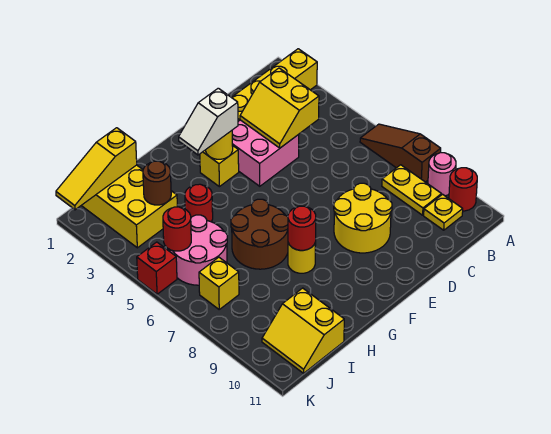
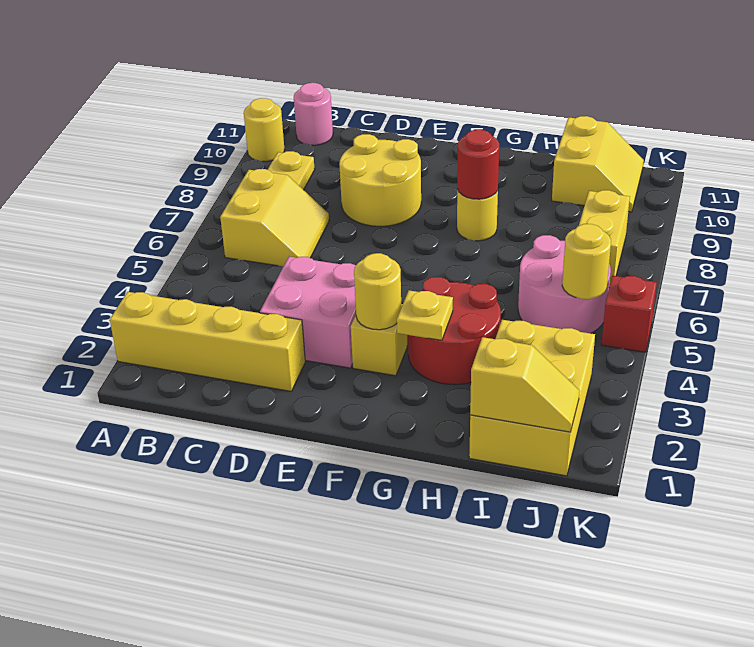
brown slope A6:A8 level 1 top 8 -> none
pink round brick A9 level 1 -> pink round brick B11 level 1
red round brick A10 level 1 -> yellow round brick A10 level 1
yellow plate B10 level 1 -> yellow plate G3 level 2
yellow slope C3:D4 level 2 top C -> yellow slope B6:C7 level 1 top B
white slope F3:G3 level 3 top F -> none
brown round brick G6:H7 level 1 -> none
red round brick H4 level 1 -> red round brick G3:H4 level 1
yellow slope I1:K1 level 2 top I -> yellow slope I1:J1 level 2 top I
brown round brick I3 level 2 -> none
red round brick J5 level 2 -> yellow round brick J5 level 2
yellow brick J7 level 1 -> yellow brick J7:J8 level 1

